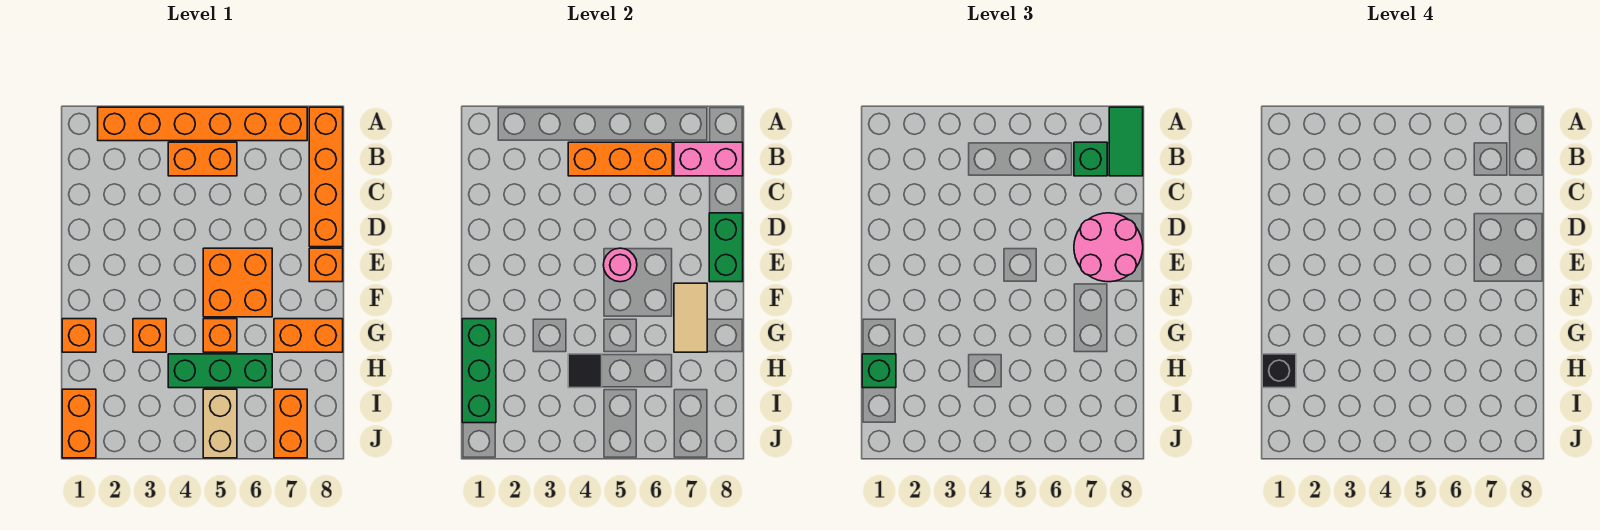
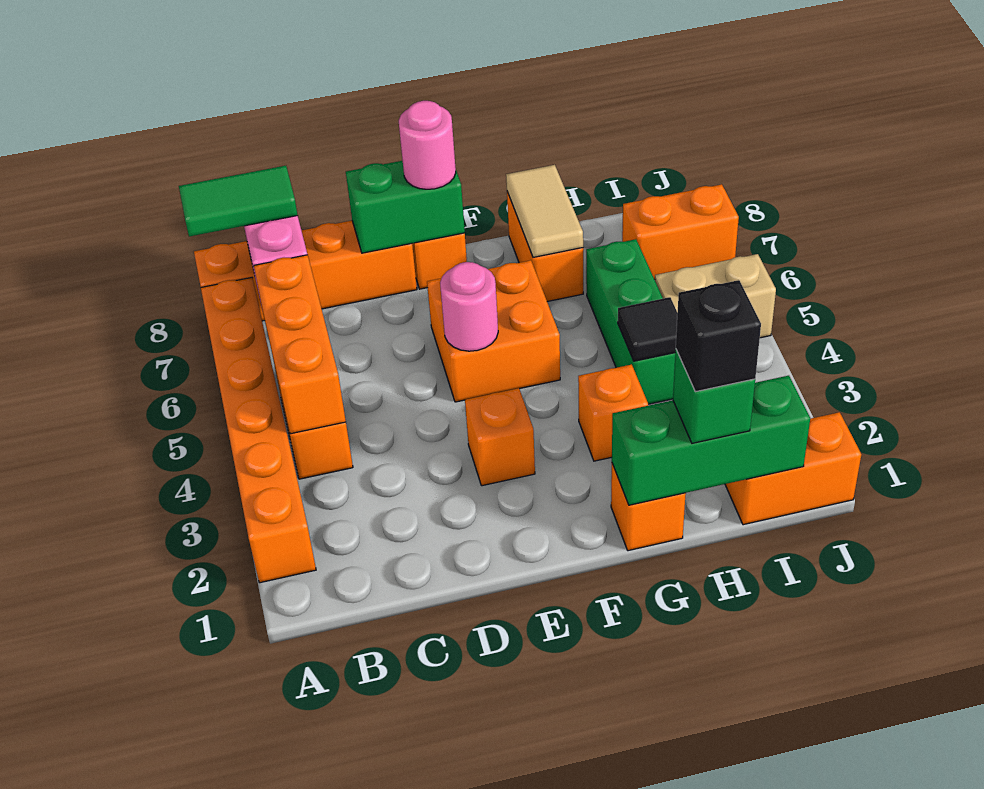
green brick B7 level 3 -> none
pink round brick D7:E8 level 3 -> pink round brick E8 level 3
tan tile F7:G7 level 2 -> tan tile G7:G8 level 2
orange brick G5 level 1 -> orange brick E3 level 1

